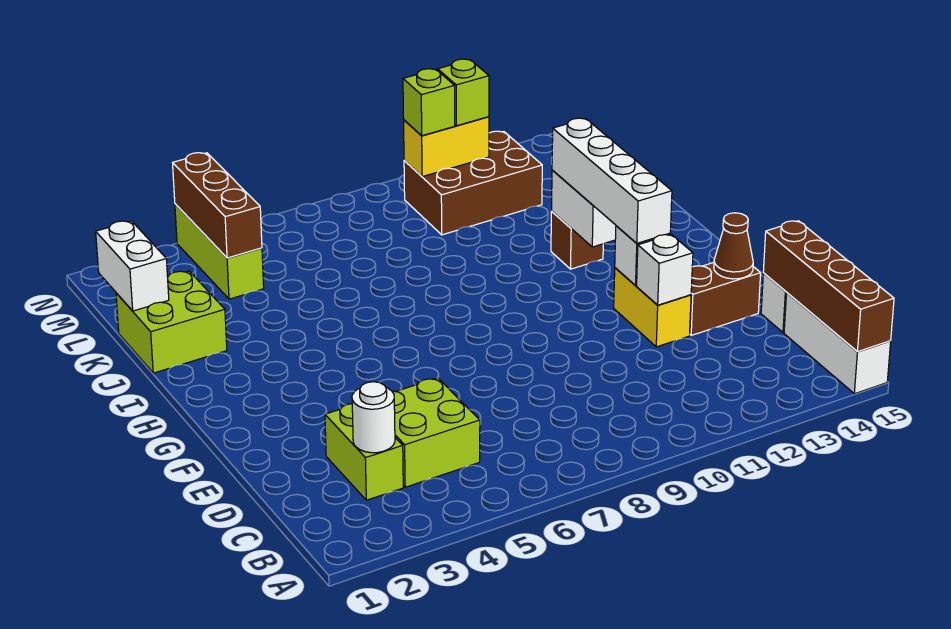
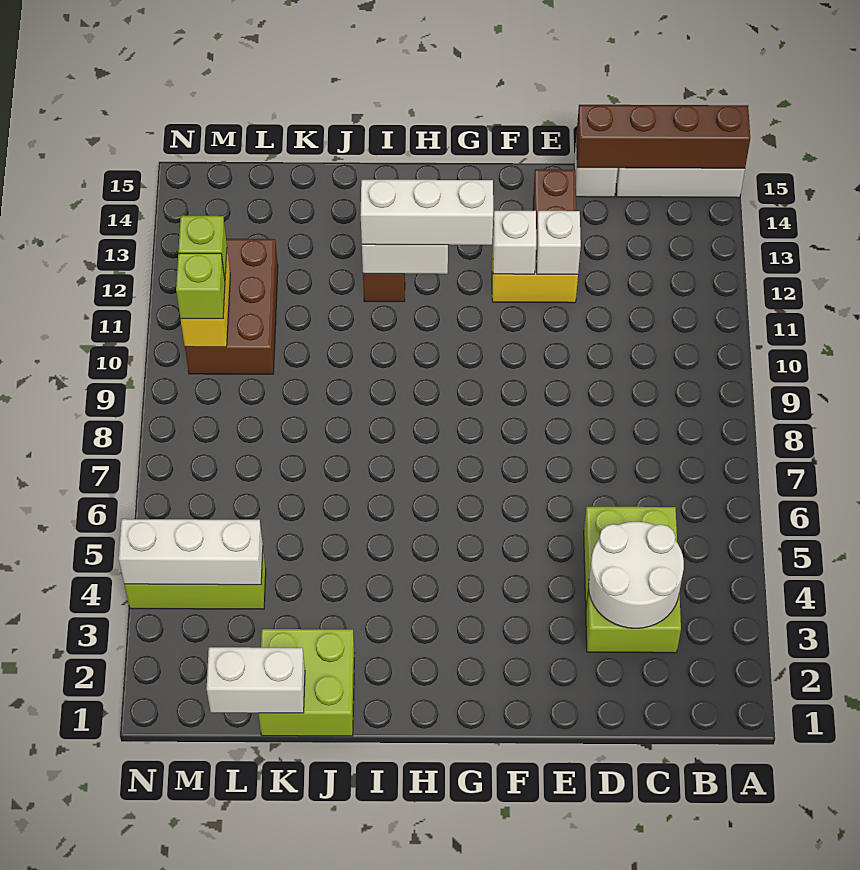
white round brick C3 level 2 -> white round brick C3:D4 level 2
brown cone E14 level 2 -> none
white brick F12:I12 level 3 -> white brick G12:I12 level 3
brown brick L4:N4 level 2 -> white brick L4:N4 level 2

